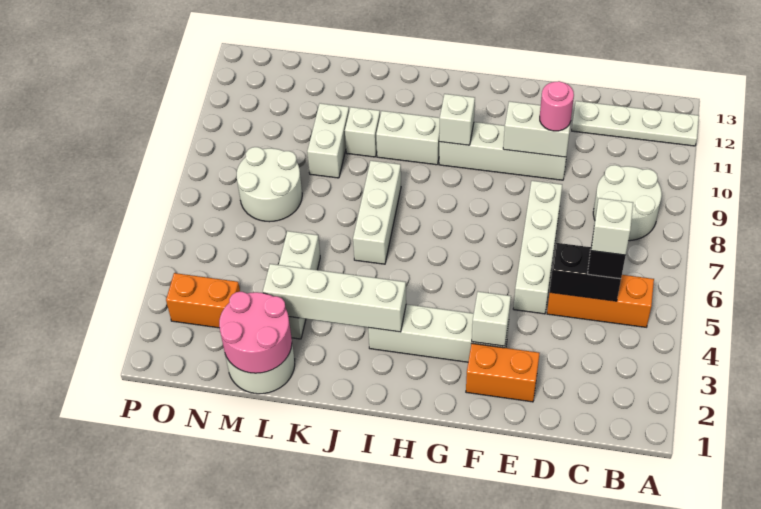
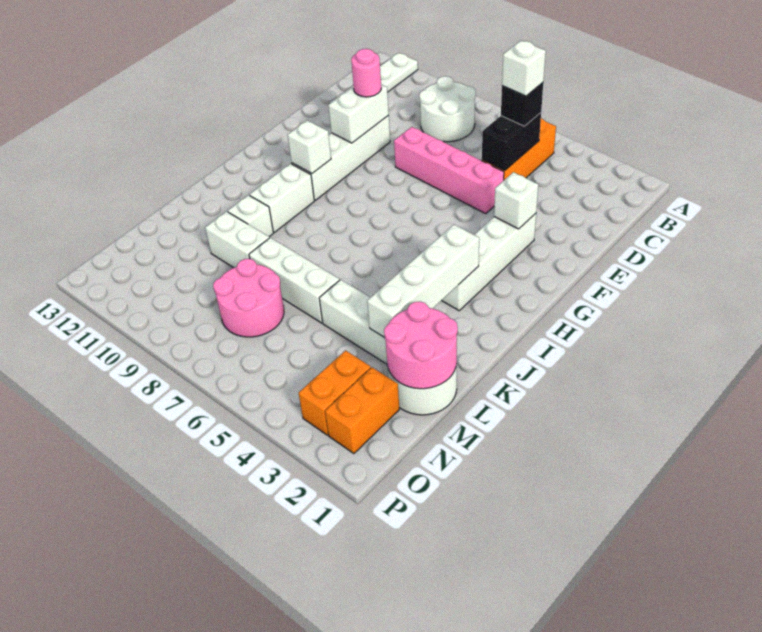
orange brick E2:F2 level 1 -> orange brick N2:O2 level 1
white brick E5:E8 level 1 -> pink brick E5:E8 level 1
white brick J6:J8 level 1 -> white brick L6:L8 level 1
white round brick M7:N8 level 1 -> pink round brick M7:N8 level 1

